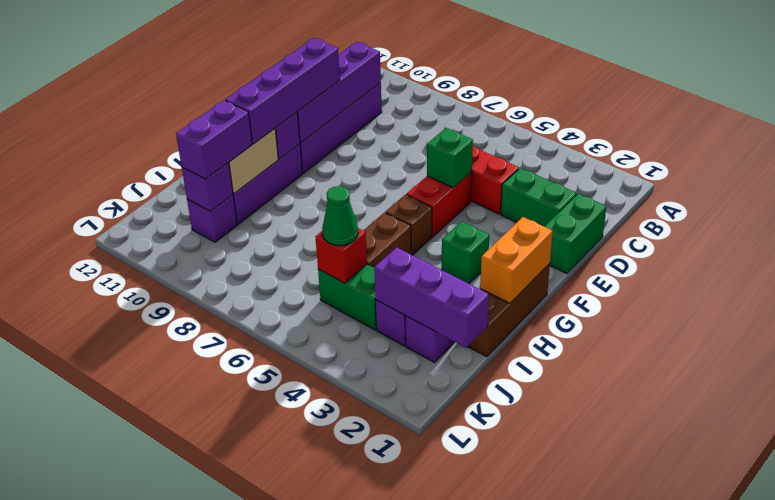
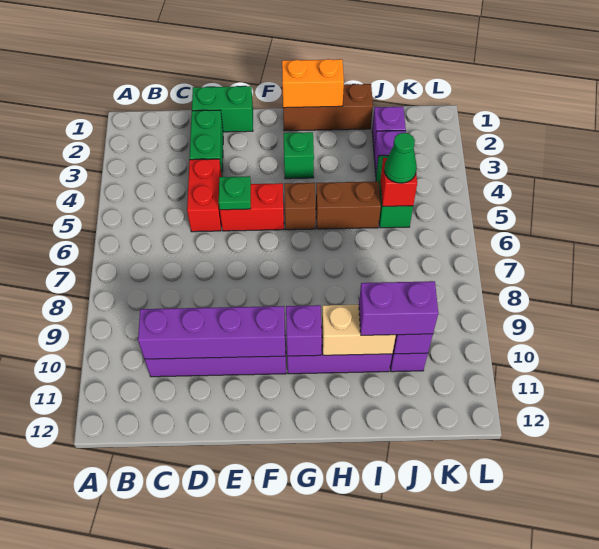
green brick E5 level 2 -> green plate E5 level 2
purple brick E10:H10 level 3 -> none
purple brick J1:J3 level 2 -> none

